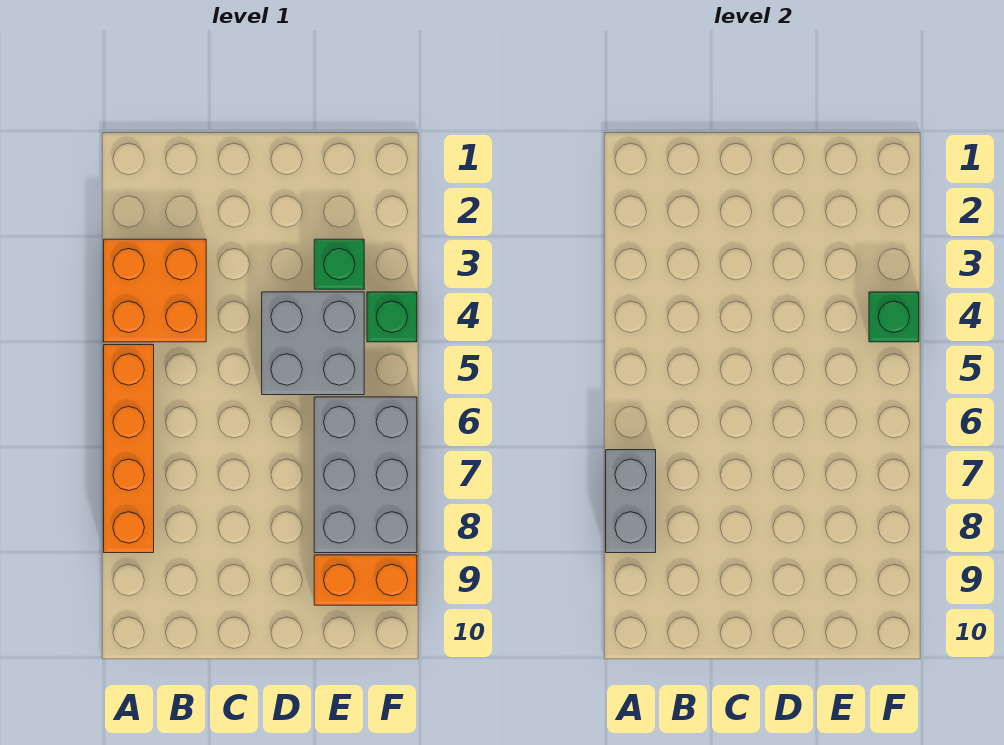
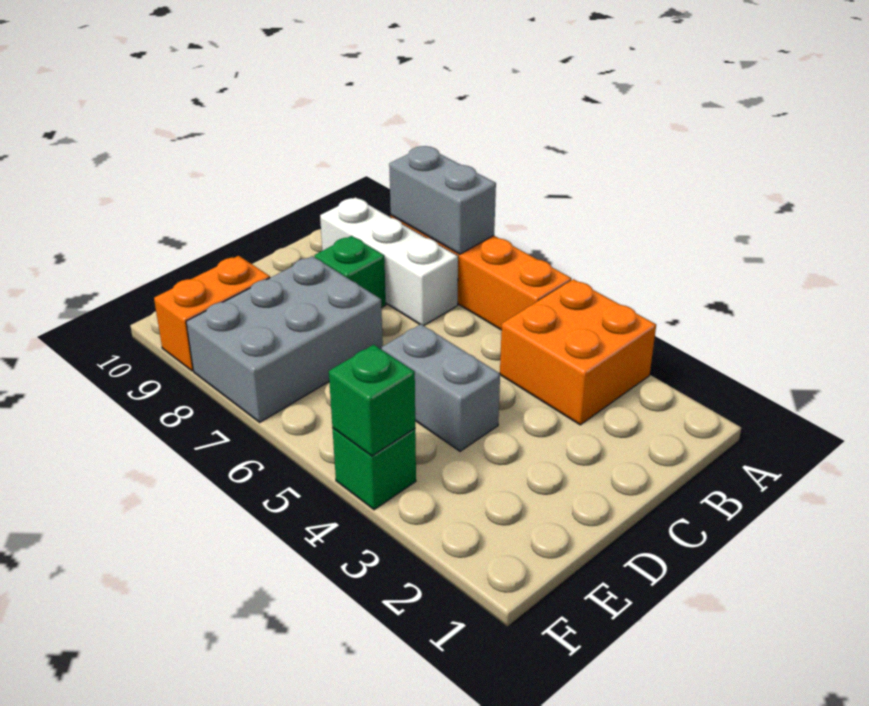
none -> white brick B7:B9 level 1
grey brick D4:E5 level 1 -> grey brick D4:D5 level 1
green brick E3 level 1 -> green brick C8 level 1
grey brick E6:F8 level 1 -> grey brick D7:F8 level 1

